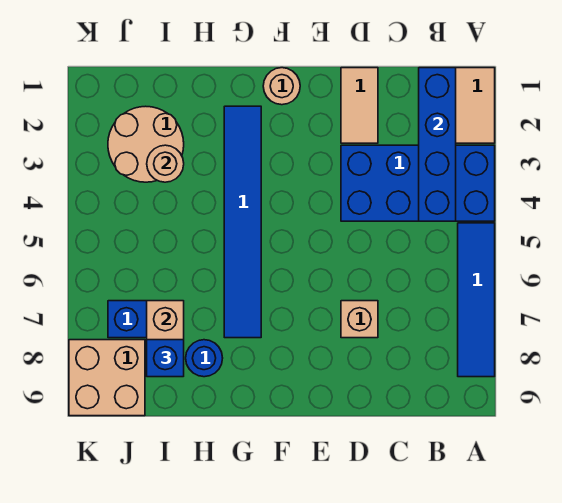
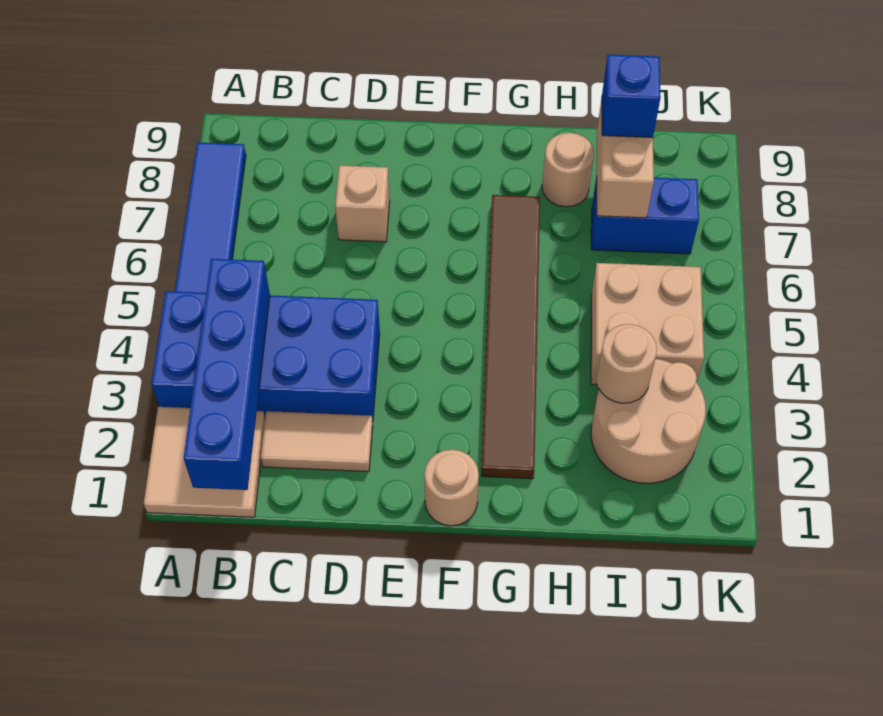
tan tile D1:D2 level 1 -> tan tile C2:D2 level 1
blue tile G2:G7 level 1 -> brown tile G2:G7 level 1
blue round brick H8 level 1 -> tan round brick H8 level 1
tan brick J8:K9 level 1 -> tan brick I4:J5 level 1

